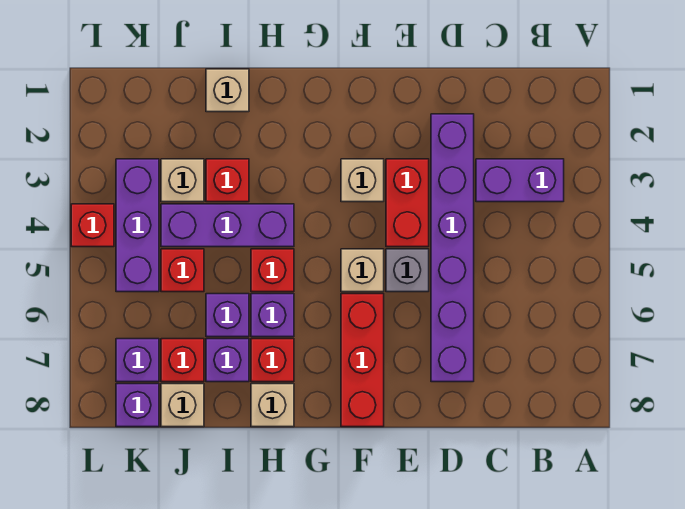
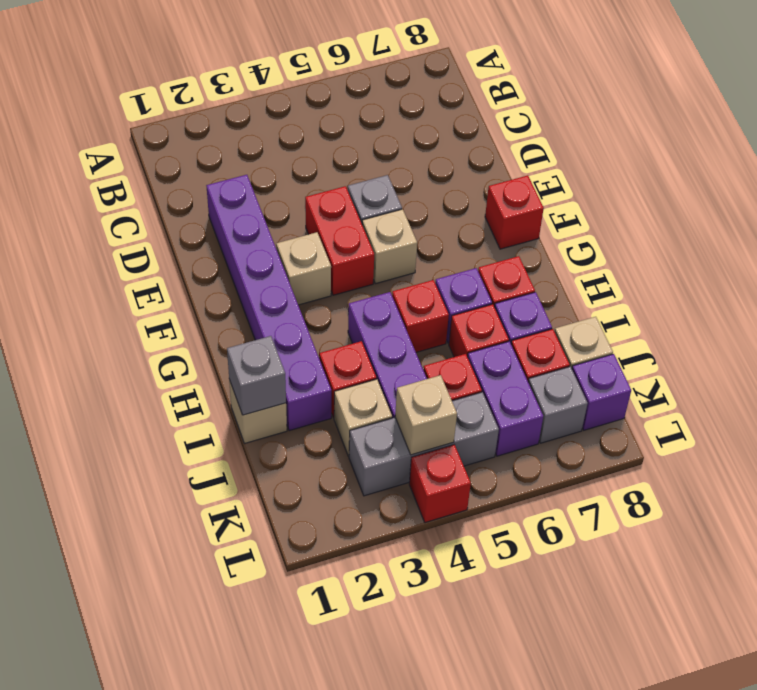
purple brick B3:C3 level 1 -> purple brick J6:K6 level 1
purple brick D2:D7 level 1 -> purple brick D2:I2 level 1
red brick E3:E4 level 1 -> red brick E4:F4 level 1
red brick F6:F8 level 1 -> red brick F8 level 1
tan brick H8 level 1 -> tan brick K4 level 2
none -> grey brick I1 level 2
purple brick I6 level 1 -> red brick I6 level 1
purple brick K3:K5 level 1 -> grey brick K3:K5 level 1
purple brick K7 level 1 -> grey brick K7 level 1

